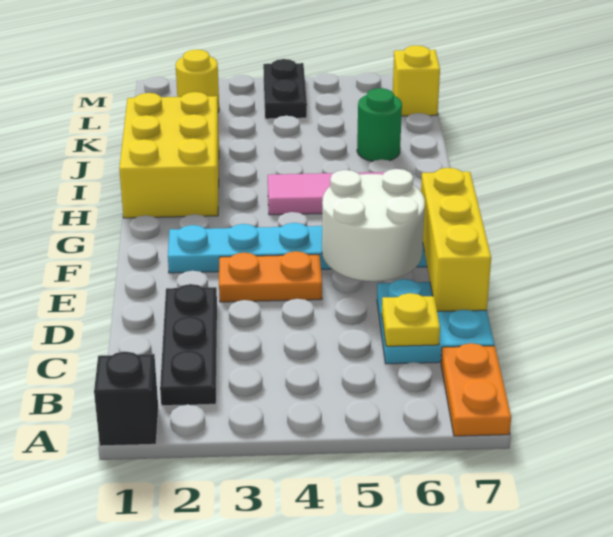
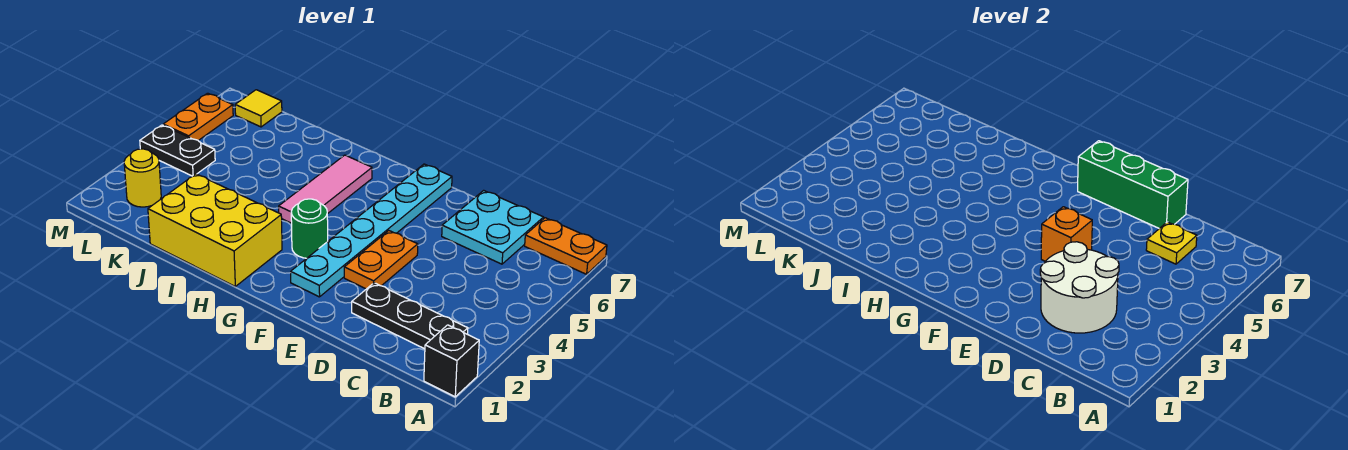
yellow brick D7:F7 level 2 -> green brick D7:F7 level 2
none -> orange brick E4 level 2
white round brick E5:F6 level 2 -> white round brick C2:D3 level 2
green round brick J6 level 1 -> green round brick G3 level 1
yellow brick L7 level 1 -> yellow tile L7 level 1
none -> orange plate M5:M6 level 1

